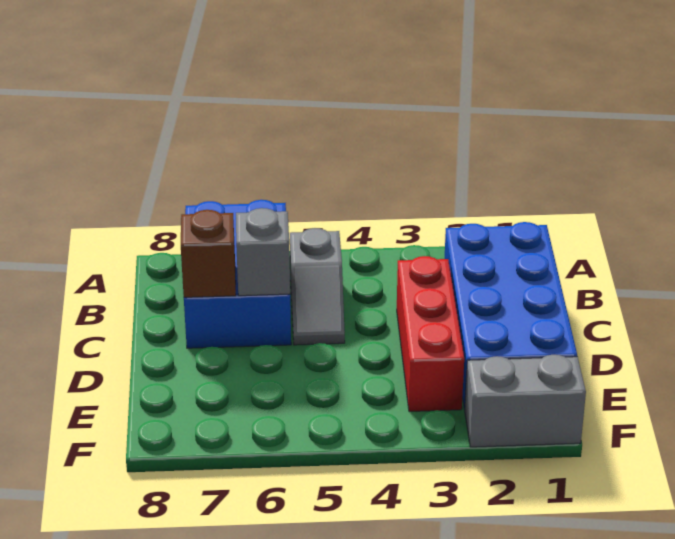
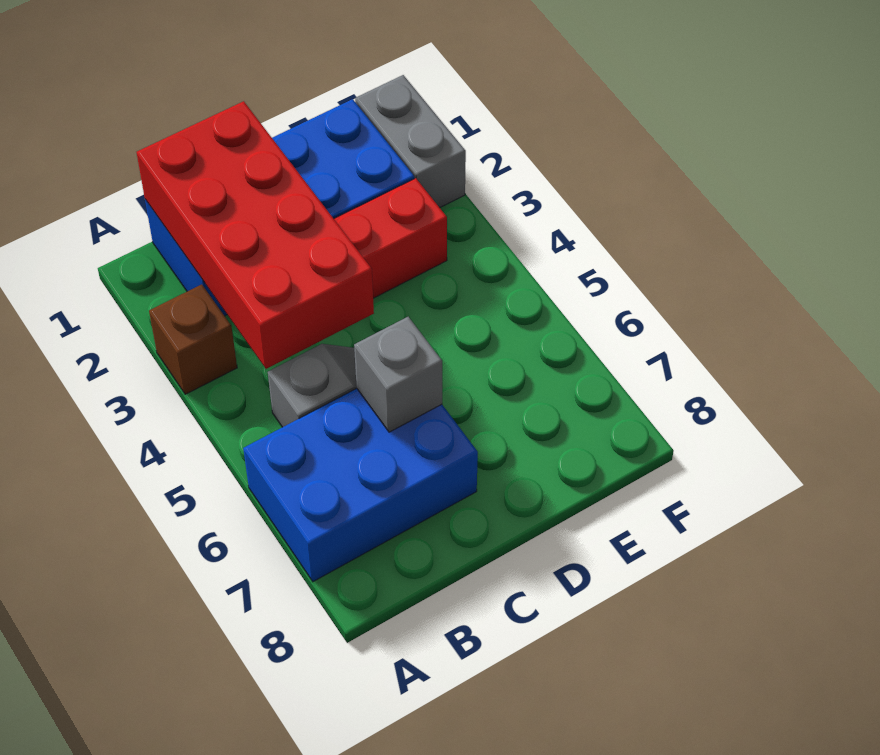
none -> red brick B1:C4 level 2
brown brick C7 level 2 -> brown brick A3 level 1

